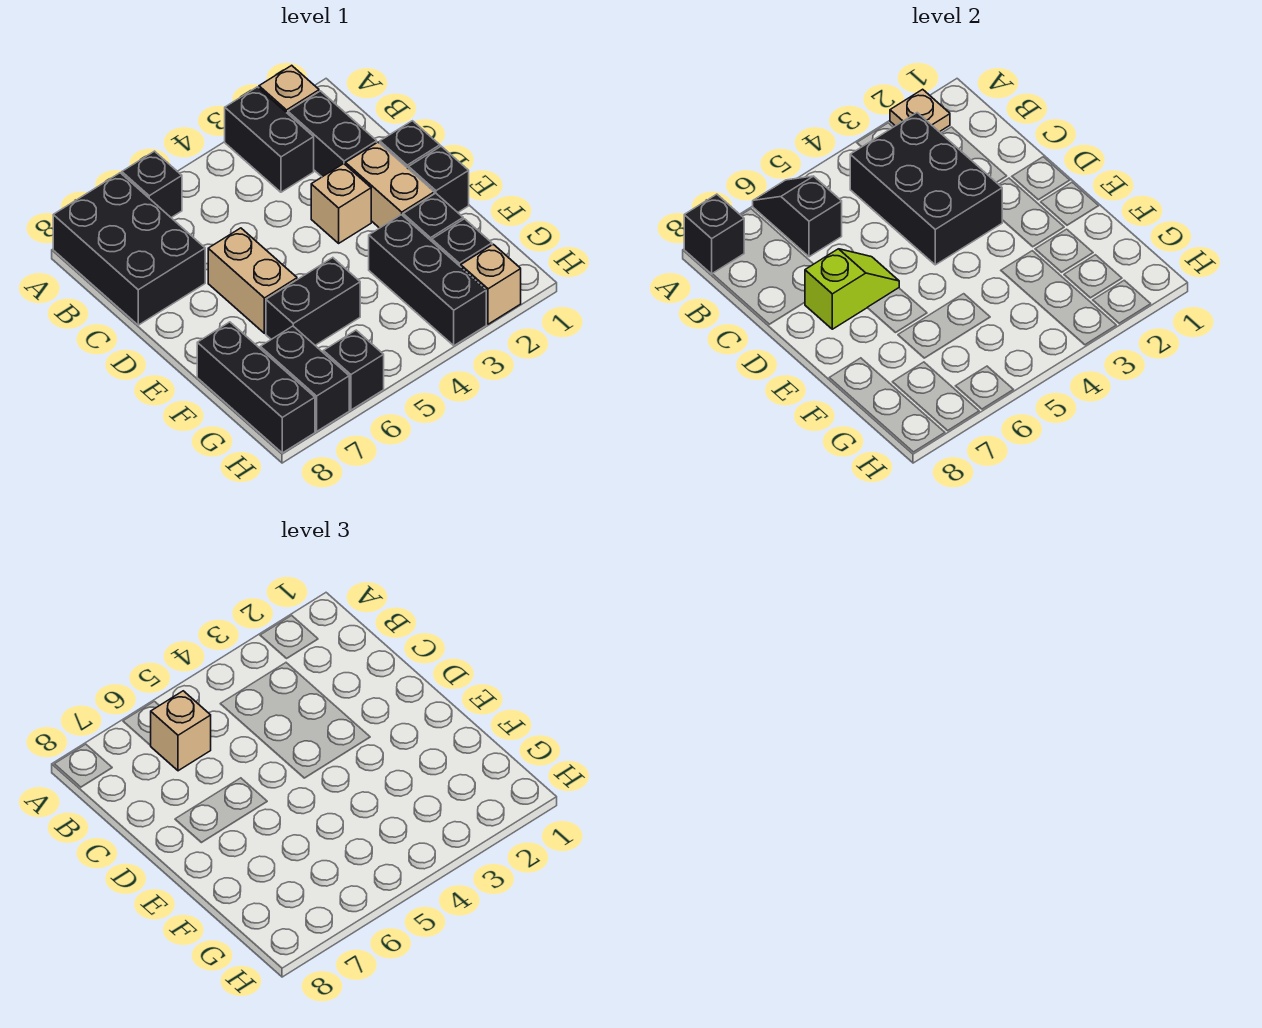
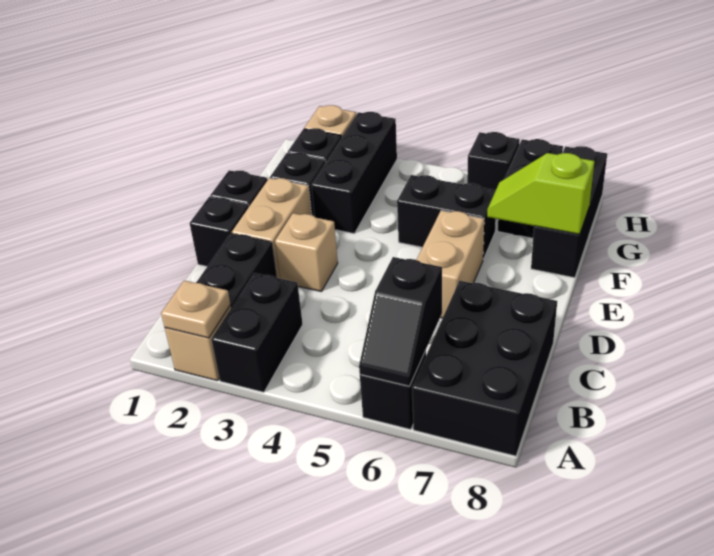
black brick A8 level 2 -> none
black brick B3:D4 level 2 -> none
tan brick B6 level 3 -> none
lime slope D6:D7 level 2 top 7 -> lime slope F7:F8 level 2 top 8

